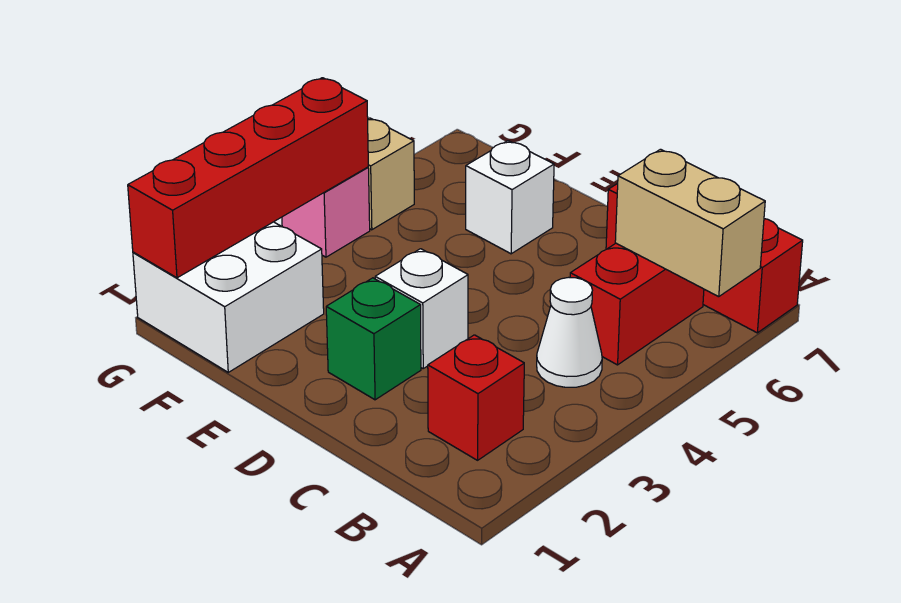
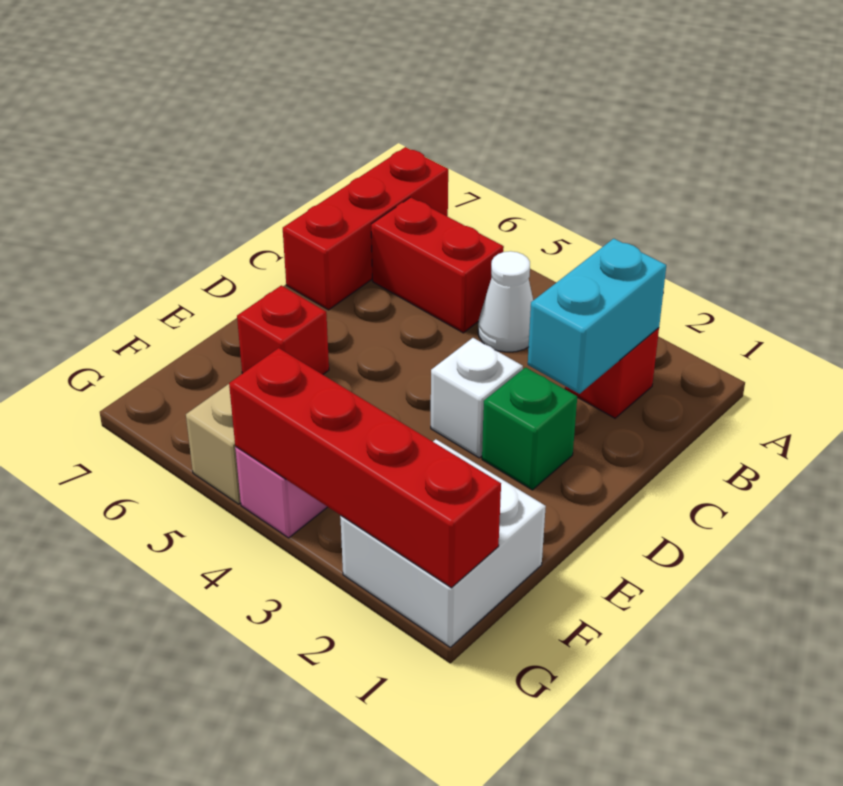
tan brick A6:B6 level 2 -> none
none -> cyan brick B2:C2 level 2
white brick E6 level 1 -> red brick E6 level 1

